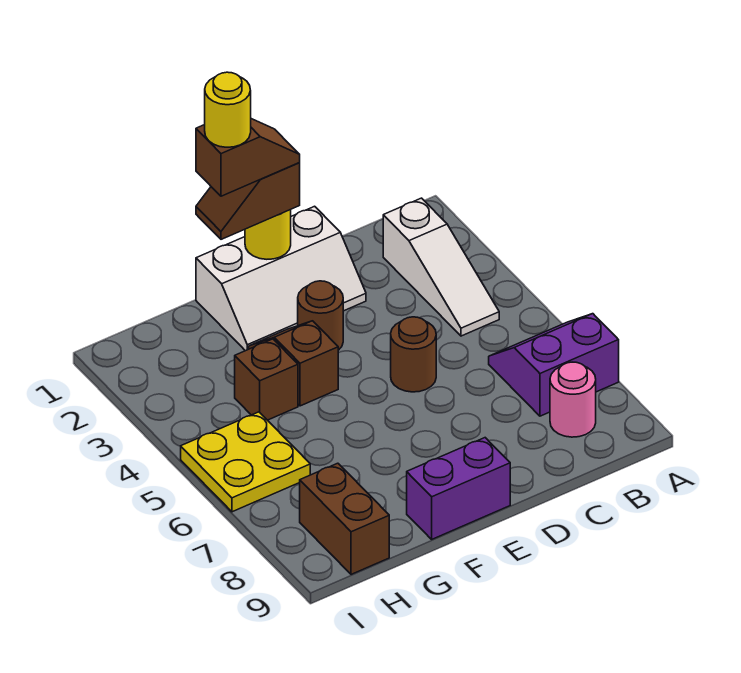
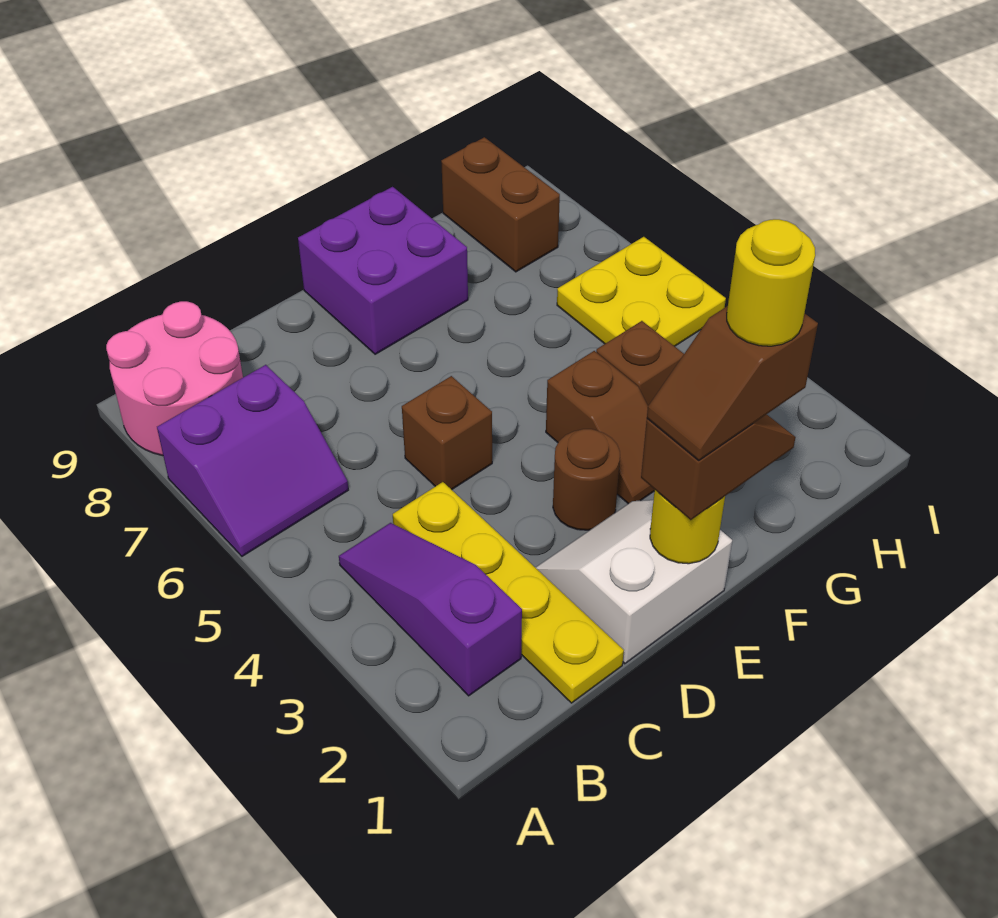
white slope B2:B4 level 1 top 2 -> purple slope B2:B4 level 1 top 2
pink round brick B8 level 1 -> pink round brick A8:B9 level 1
none -> yellow plate C1:C4 level 1
white slope D1:F2 level 1 top 1 -> white slope D1:E2 level 1 top 1
brown round brick D5 level 1 -> brown brick D5 level 1
purple brick E9:F9 level 1 -> purple brick E8:F9 level 1

